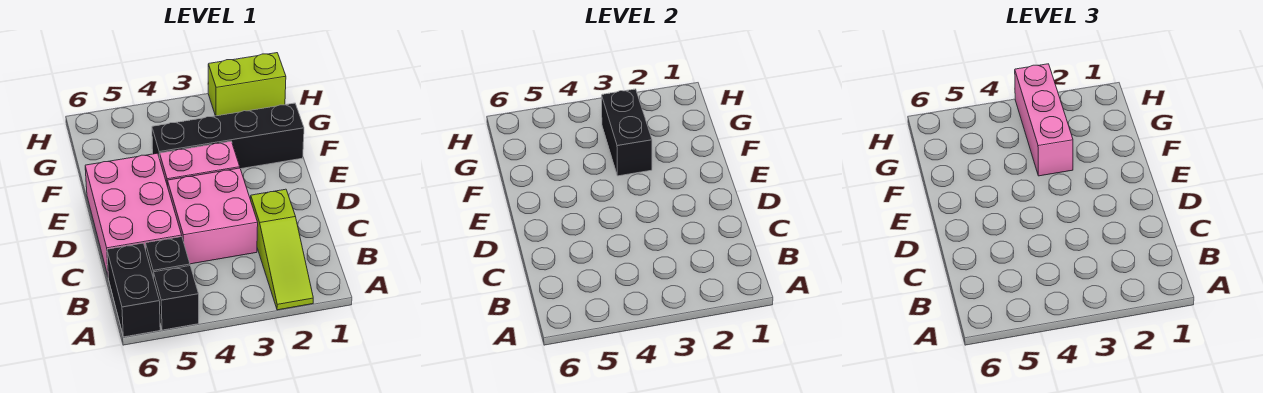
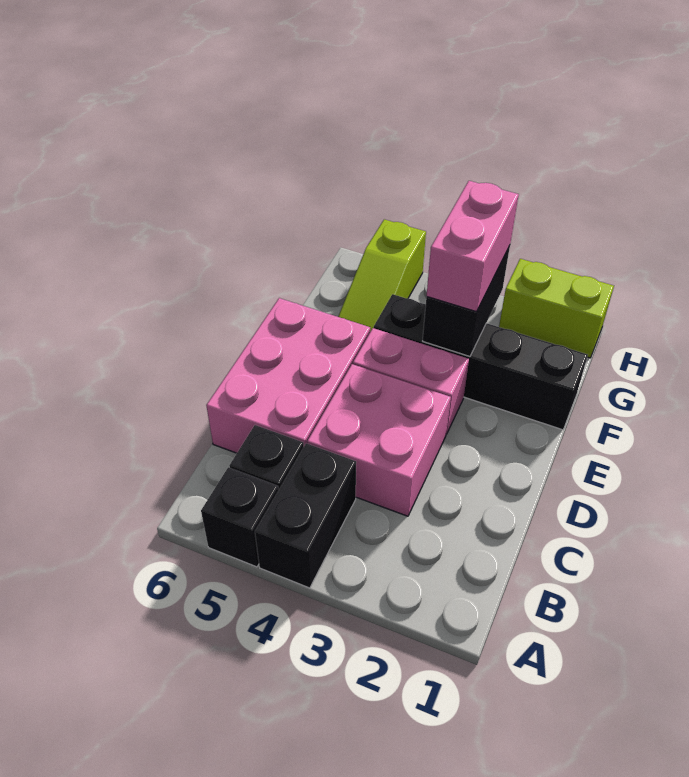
lime slope A2:C2 level 1 top C -> lime slope F5:H5 level 1 top H
black brick A6:B6 level 1 -> black brick A4:B4 level 1
pink brick F3:H3 level 3 -> pink brick F3:G3 level 3

